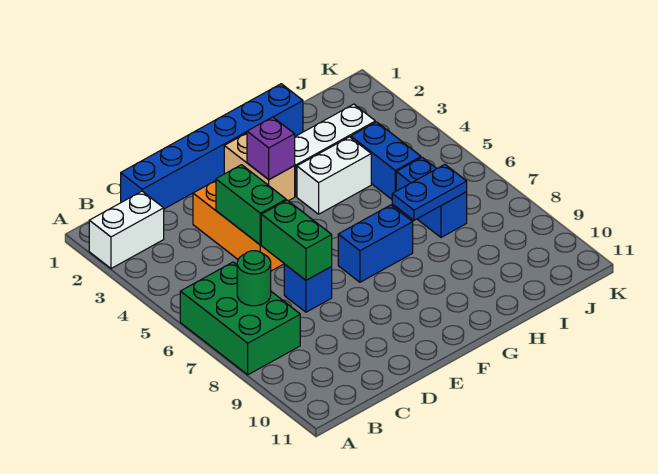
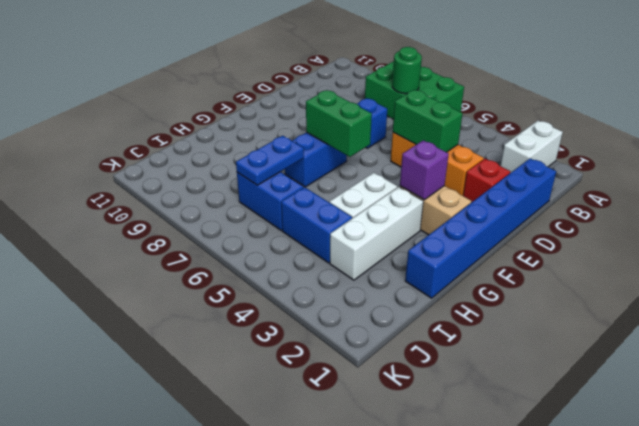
none -> red brick D2 level 1
green brick D6:D7 level 2 -> green brick F6:F7 level 2

